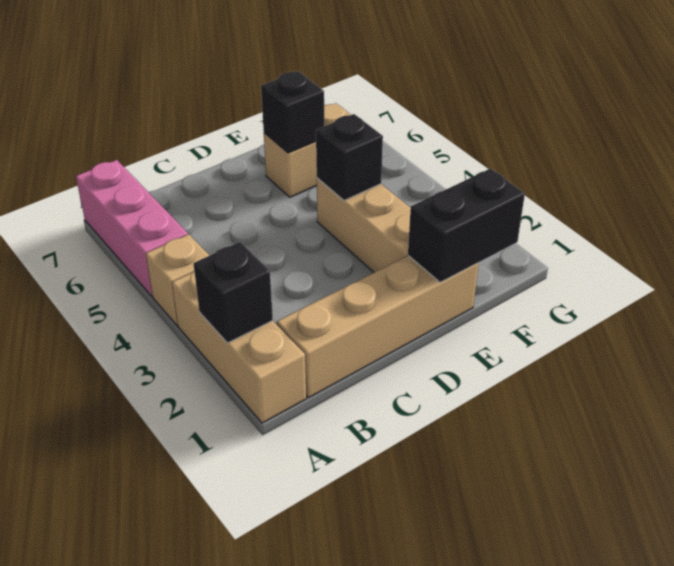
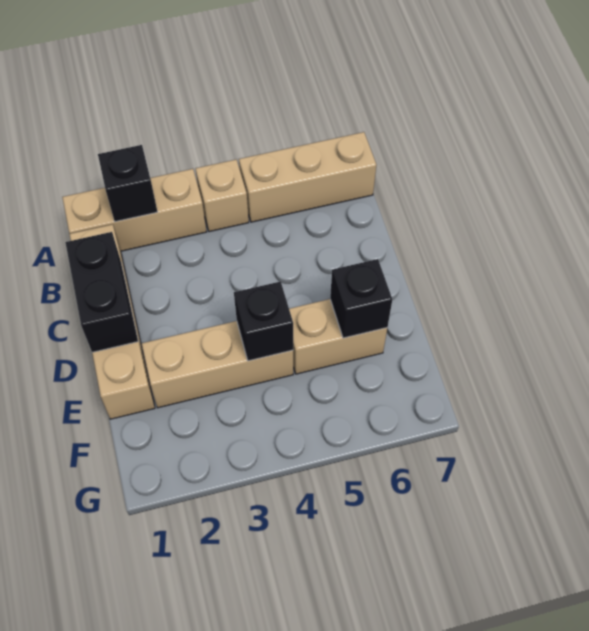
pink brick A5:A7 level 1 -> tan brick A5:A7 level 1
black brick E1:F1 level 2 -> black brick C1:D1 level 2
tan brick E6:F6 level 1 -> tan brick E5:E6 level 1

